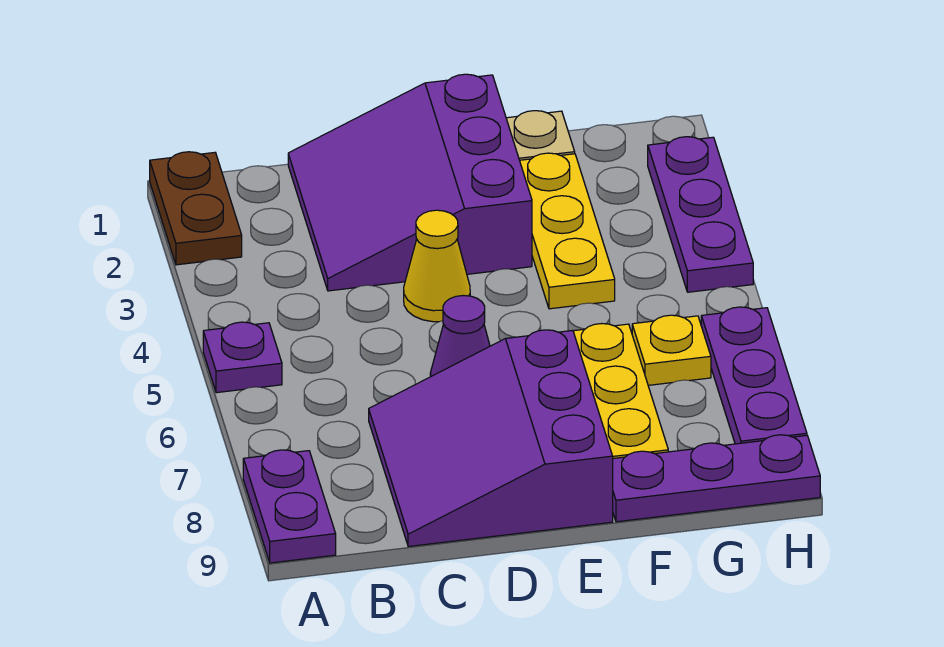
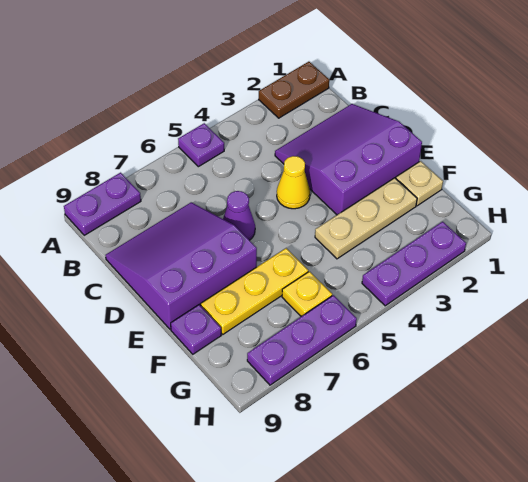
yellow plate F2:F4 level 1 -> tan plate F2:F4 level 1
purple plate F9:H9 level 1 -> purple plate F9 level 1

